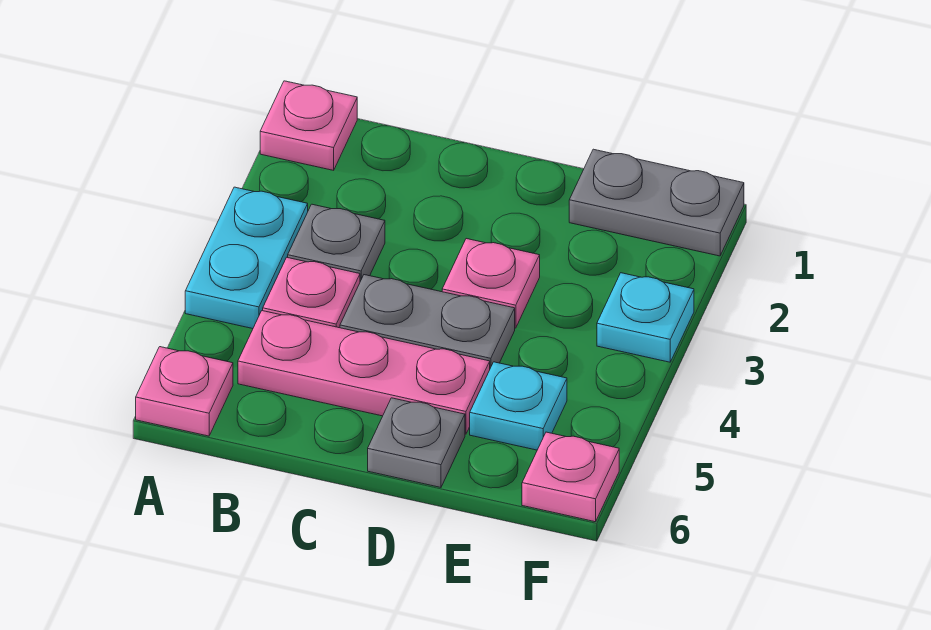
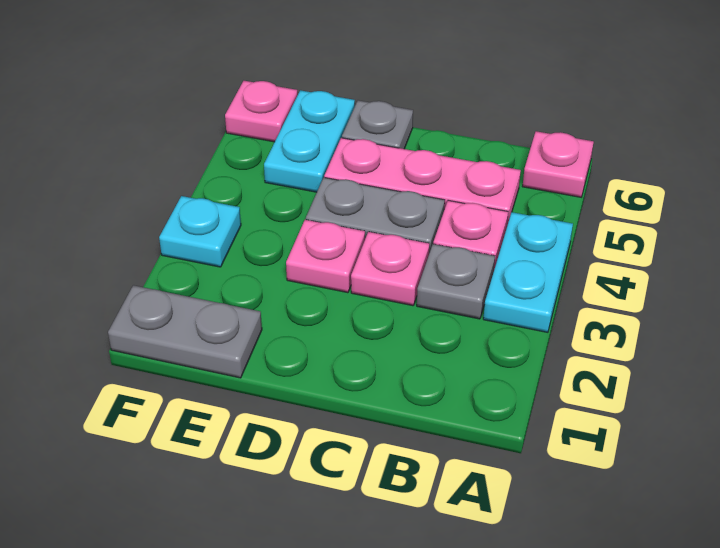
pink plate A1 level 1 -> pink plate C3 level 1
cyan plate E5 level 1 -> cyan plate E5:E6 level 1

